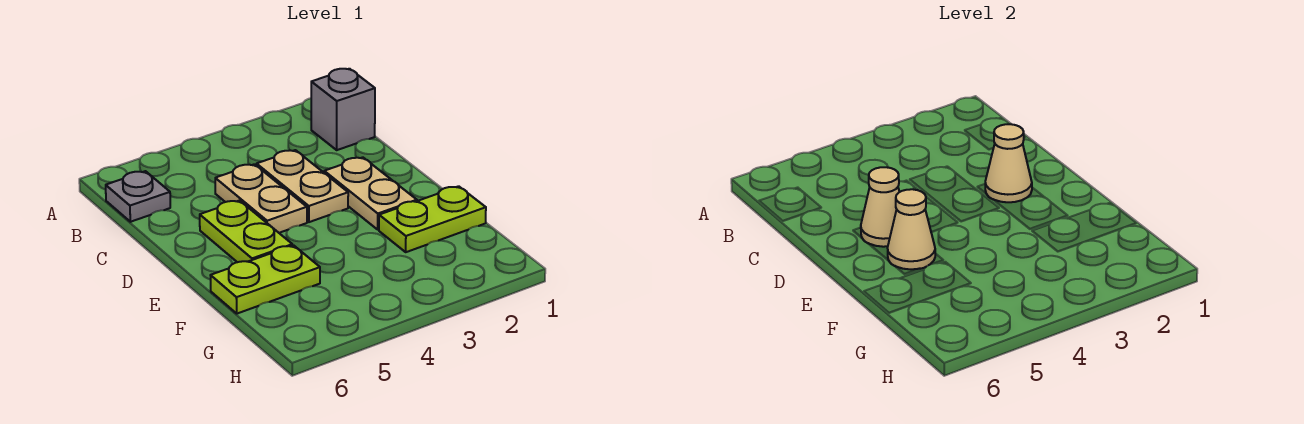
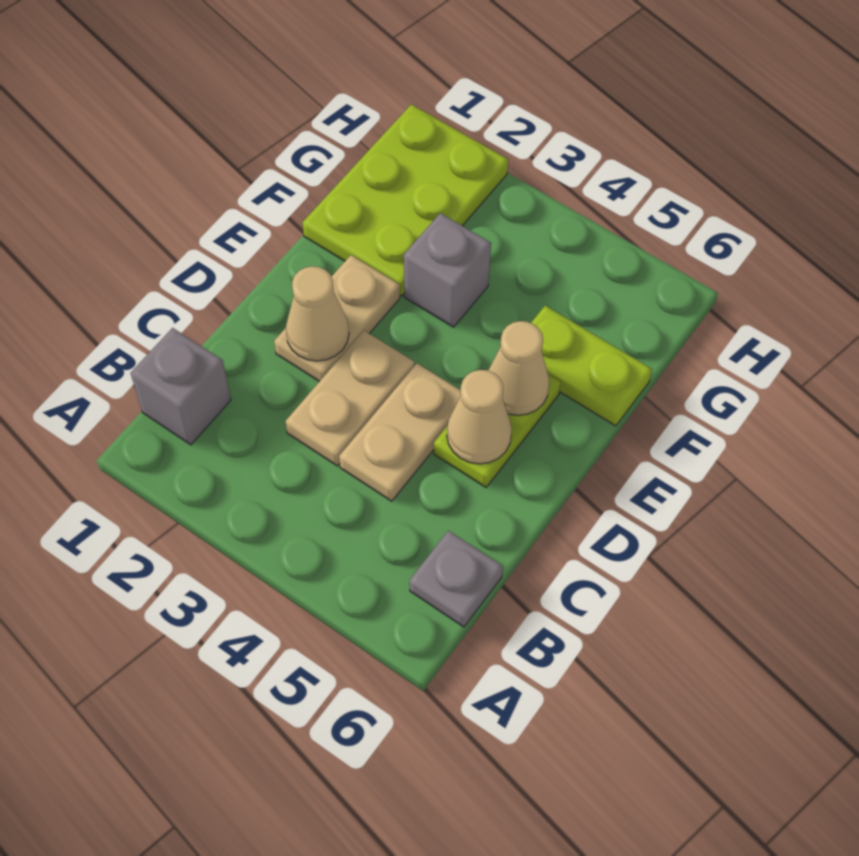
lime plate F1:F2 level 1 -> lime plate F1:H2 level 1
none -> grey brick F3 level 1

